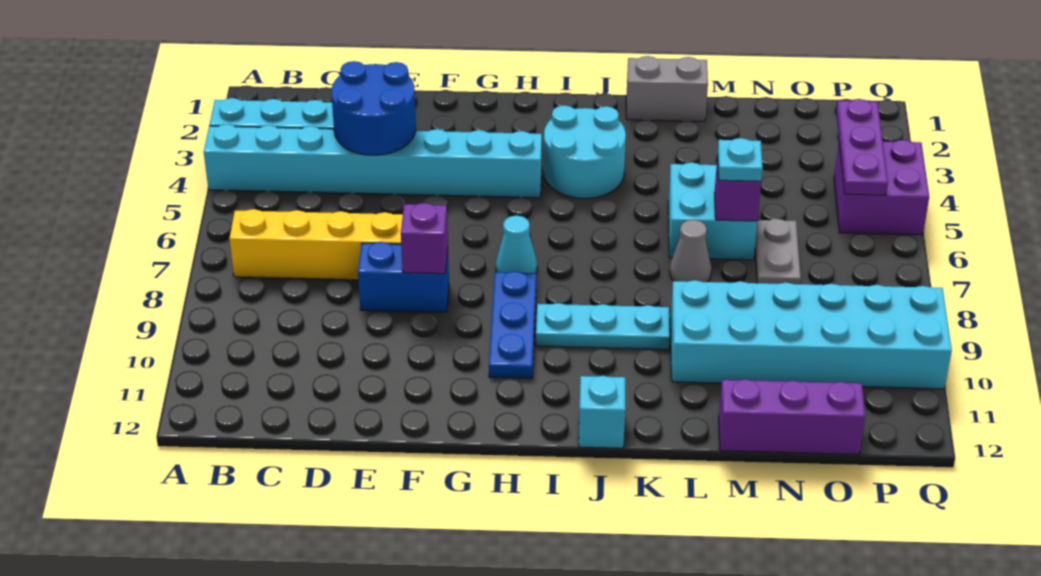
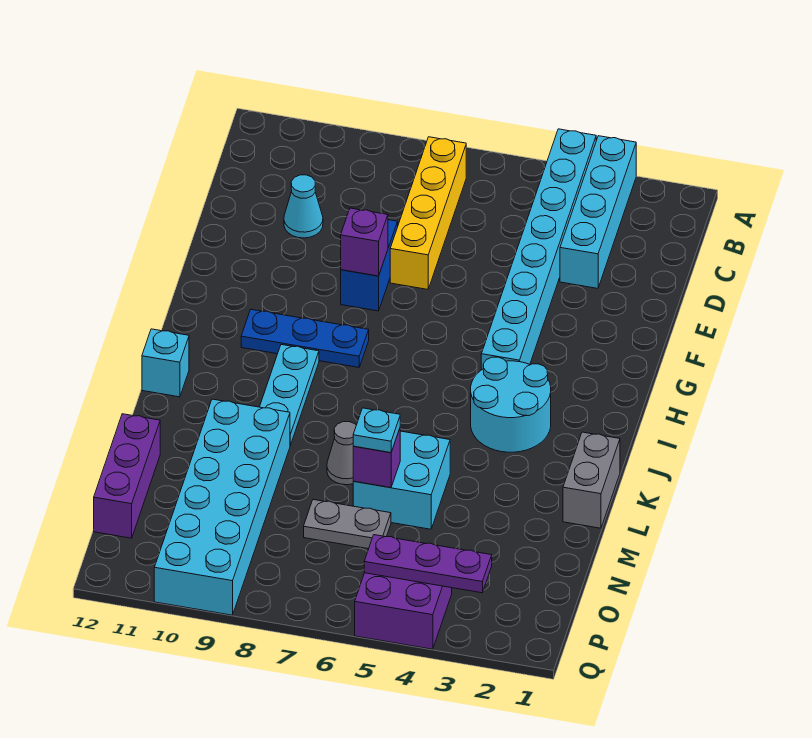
blue round brick D3:E4 level 2 -> none
cyan cone H7 level 1 -> cyan cone D10 level 1

